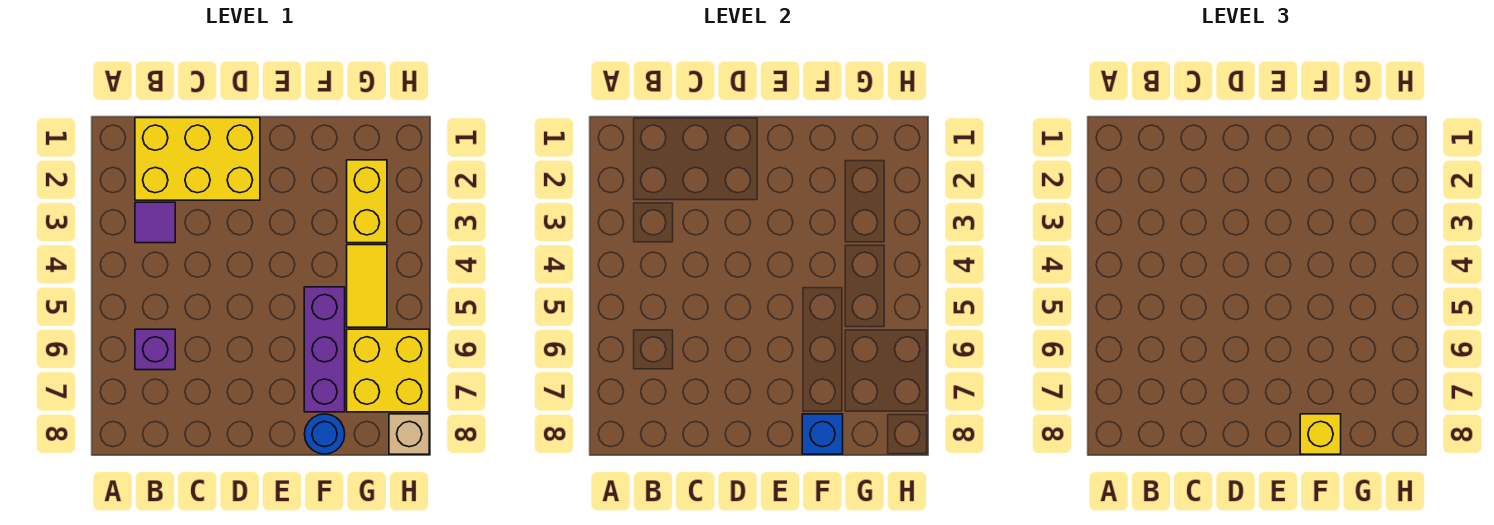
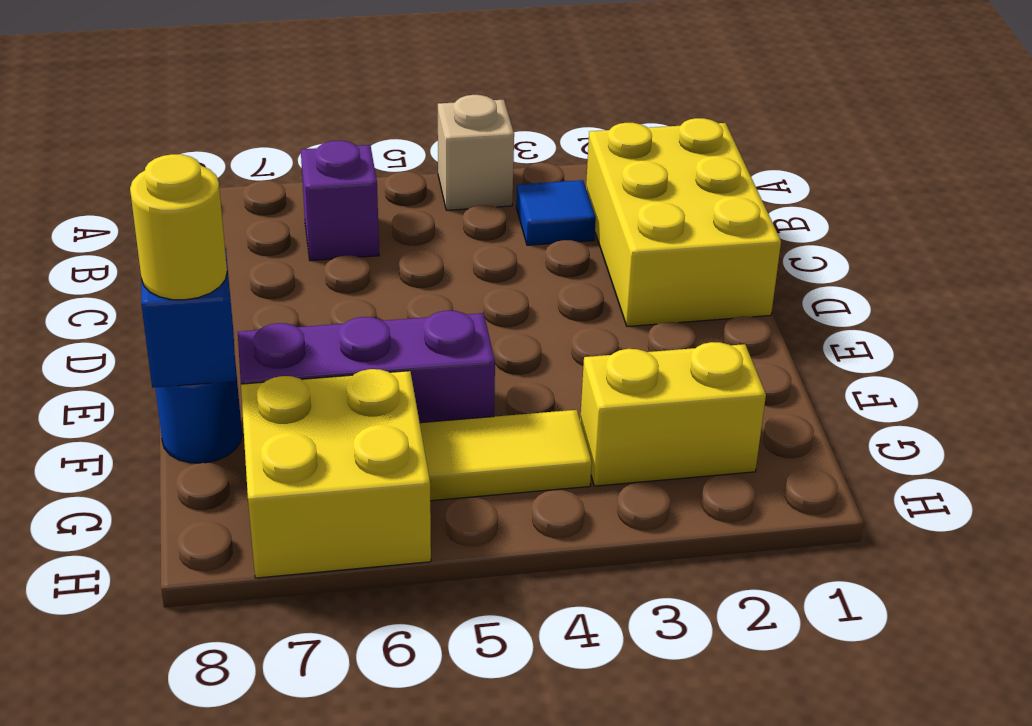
purple tile B3 level 1 -> blue tile B3 level 1
yellow brick F8 level 3 -> yellow round brick F8 level 3
tan brick H8 level 1 -> tan brick A4 level 1

